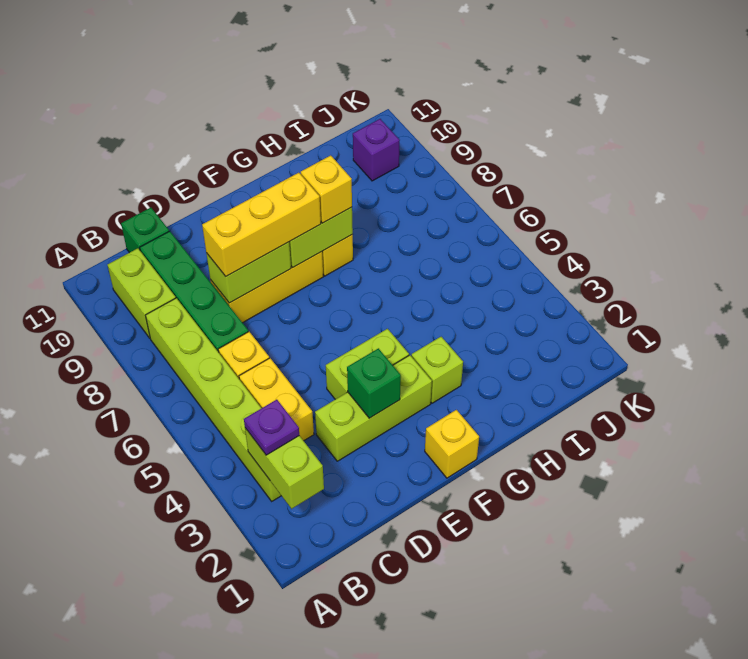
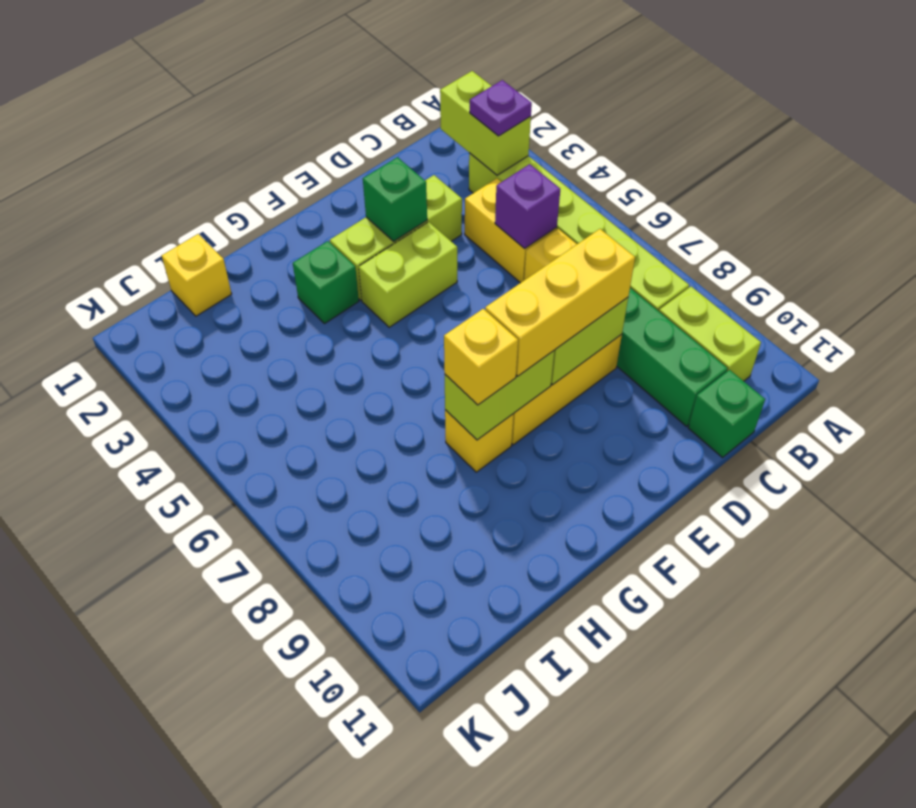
yellow brick F1 level 1 -> yellow brick I1 level 1
lime brick G3 level 1 -> green brick G3 level 1
purple brick J10 level 1 -> purple brick C5 level 2

